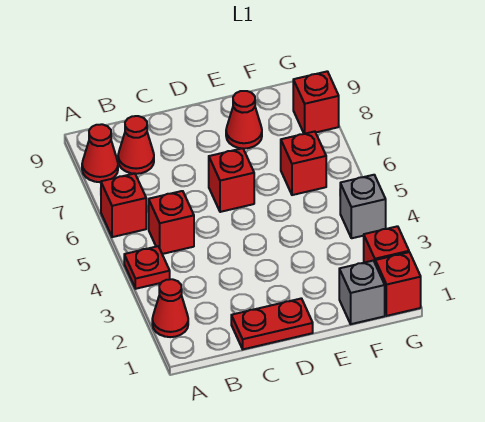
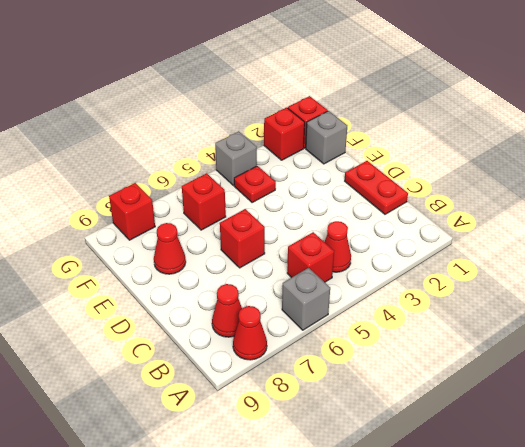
red cone A2 level 1 -> red cone B4 level 1
red plate A4 level 1 -> red plate F4 level 1
red brick A6 level 1 -> grey brick A6 level 1

